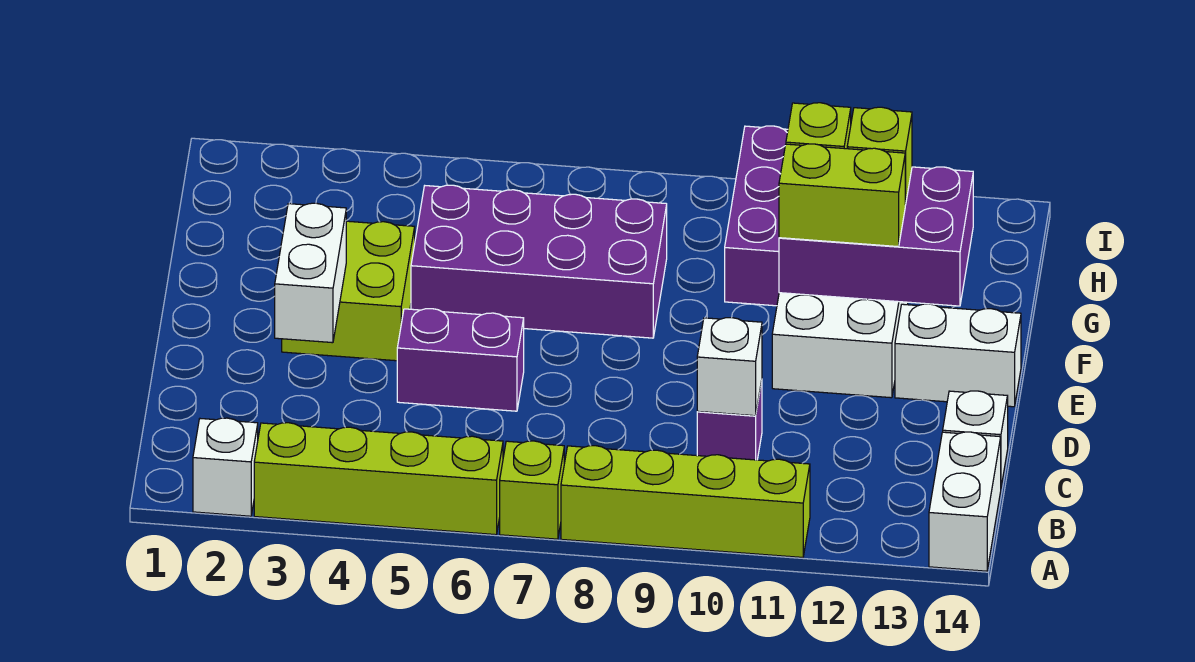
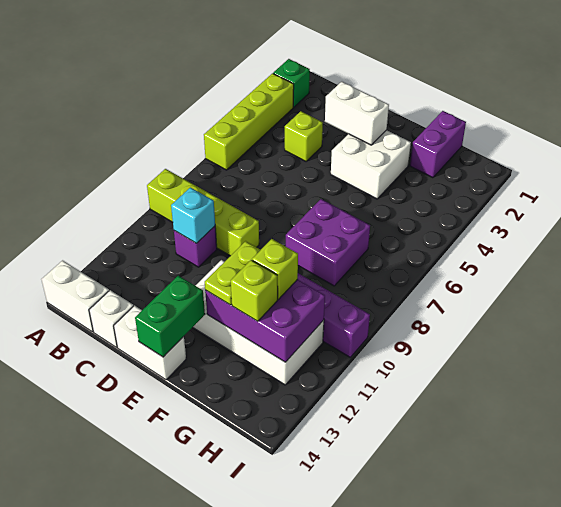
white brick A2 level 1 -> green brick A2 level 1
lime brick A7 level 1 -> lime brick C4 level 1
lime brick A8:A11 level 1 -> lime brick A9:D9 level 1
white brick C10 level 2 -> cyan brick C10 level 2
purple brick D5:D6 level 1 -> purple brick G1:G2 level 1
lime brick E3:F4 level 1 -> white brick E3:F4 level 1
white brick E13:E14 level 1 -> white brick D14:E14 level 1
none -> green brick E13:E14 level 2
purple brick F5:G8 level 1 -> purple brick F7:G8 level 1
purple brick F11:G13 level 2 -> purple brick F11:H12 level 2
lime brick F11:F12 level 3 -> lime plate F11:F12 level 3

